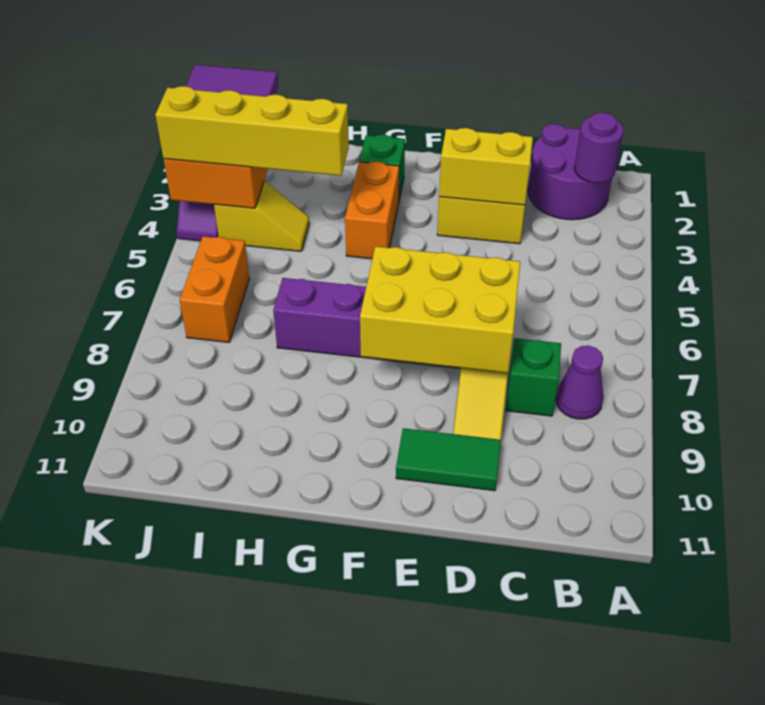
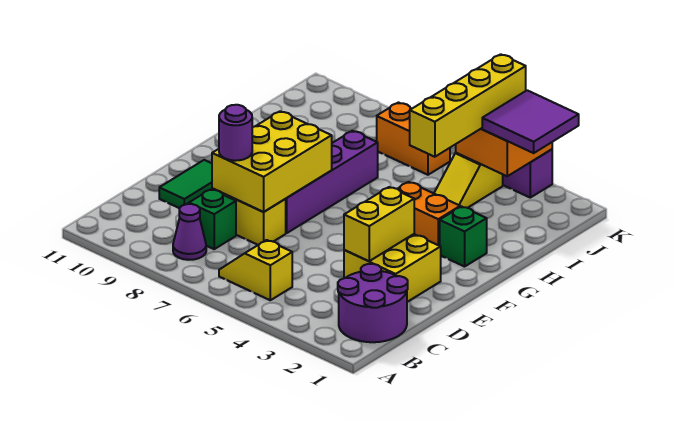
purple round brick B2 level 2 -> purple round brick D8 level 3
none -> yellow slope B5:B6 level 1 top 5

